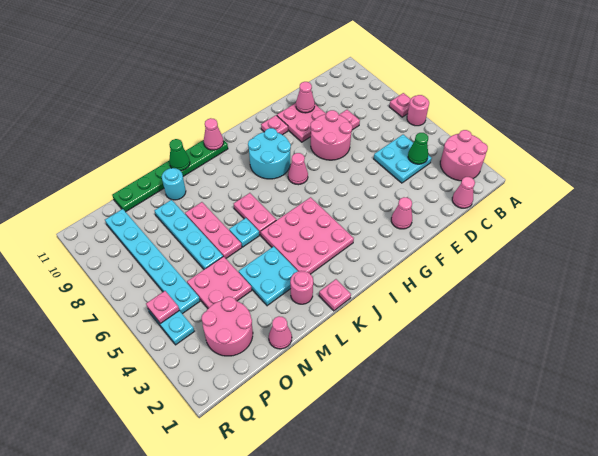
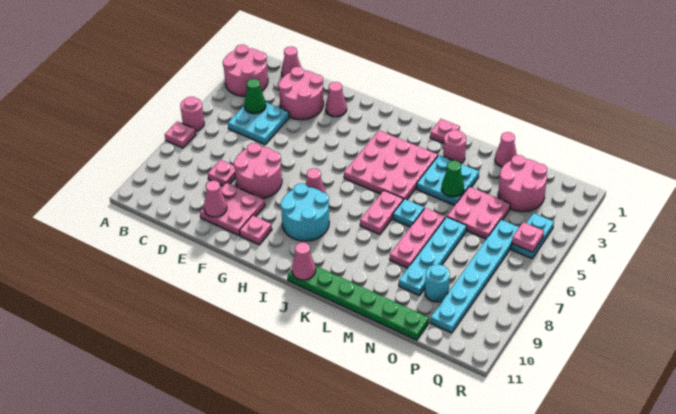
none -> pink round brick D2:E3 level 1
green cone L11 level 2 -> green cone M4 level 2
cyan round brick M10 level 1 -> cyan round brick O9 level 1

